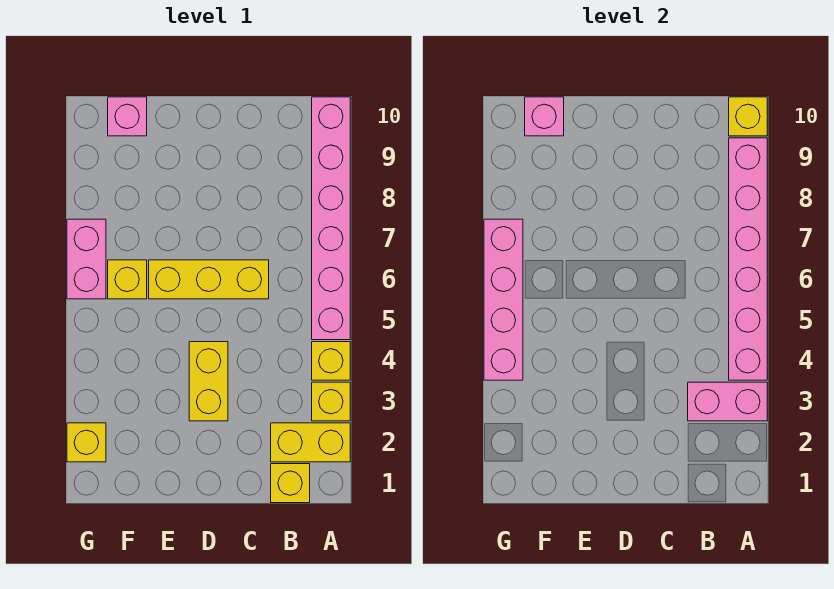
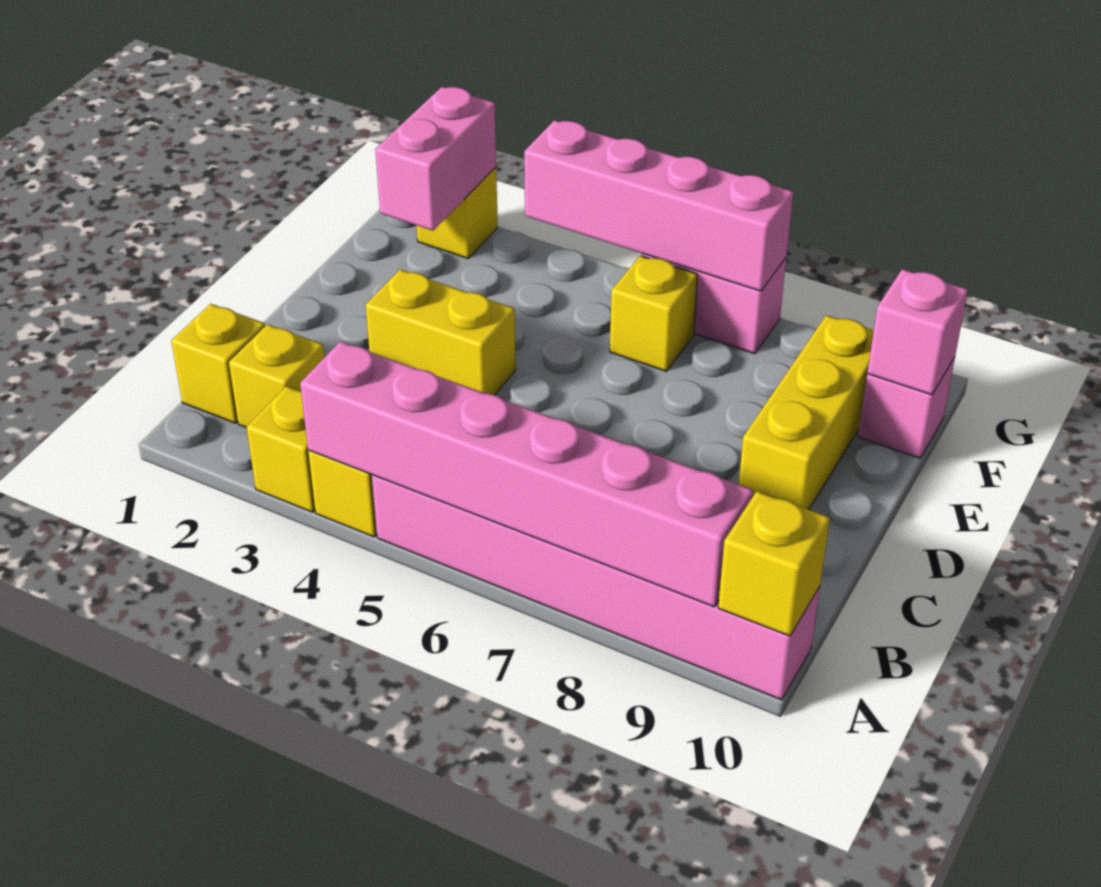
yellow brick A2:B2 level 1 -> yellow brick B2 level 1
pink brick A3:B3 level 2 -> pink brick F2:G2 level 2
yellow brick C6:E6 level 1 -> yellow brick D9:F9 level 1

